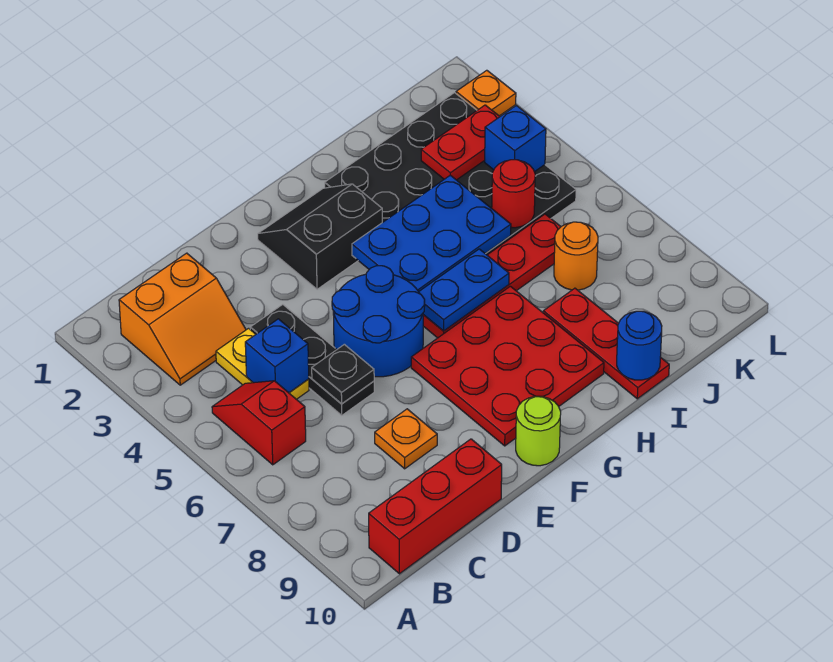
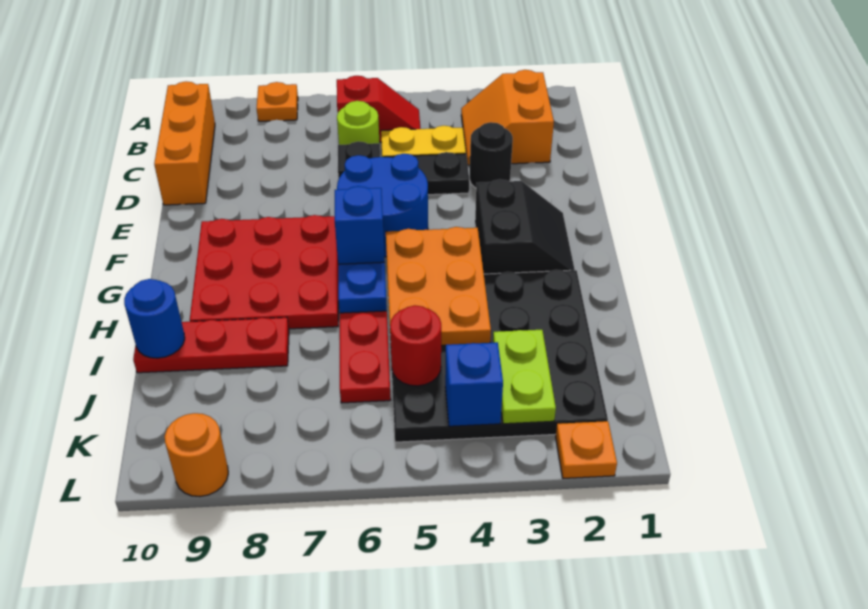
red brick B10:D10 level 1 -> orange brick B10:D10 level 1
blue brick C5 level 2 -> blue brick G6 level 3
none -> black round brick D3 level 1
orange plate D8 level 1 -> orange plate A8 level 1
lime round brick F10 level 1 -> lime round brick C6 level 1
blue plate G4:I5 level 2 -> orange plate G4:I5 level 2
red plate J3:K3 level 2 -> lime plate J3:K3 level 2
orange round brick J7 level 1 -> orange round brick L9 level 1

